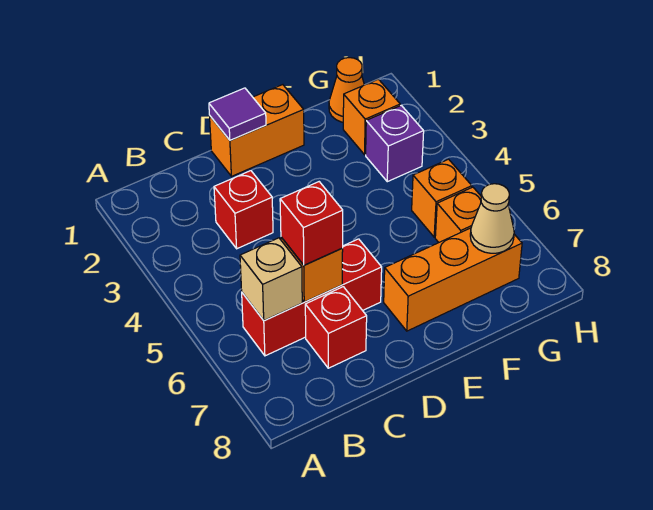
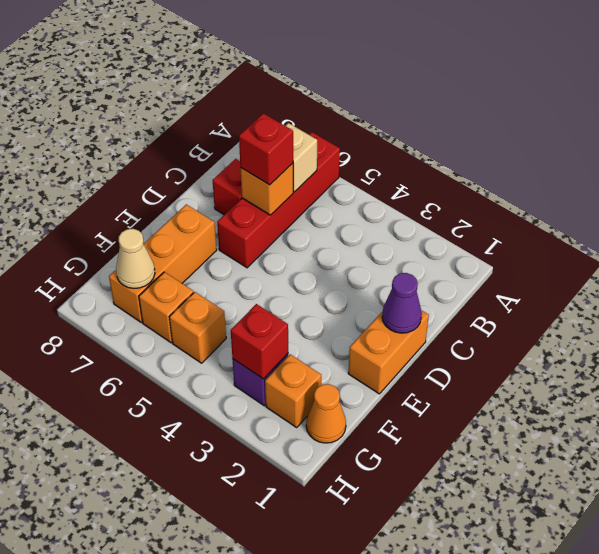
red brick B6:D6 level 1 -> red brick A6:D6 level 1
red brick C3 level 1 -> red brick G3 level 2
purple tile D1 level 2 -> purple cone D1 level 2

